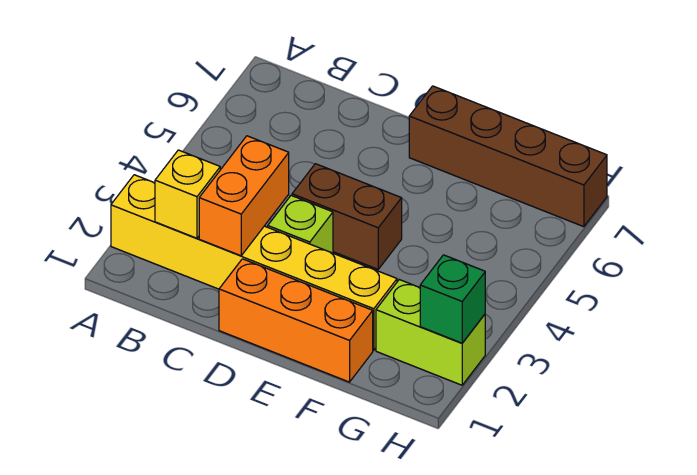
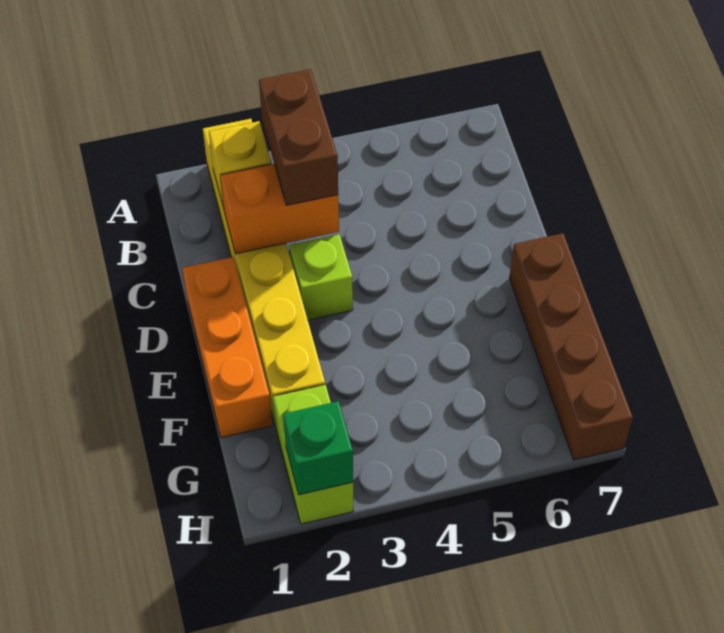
brown brick D4:E4 level 1 -> brown brick B3:C3 level 3

